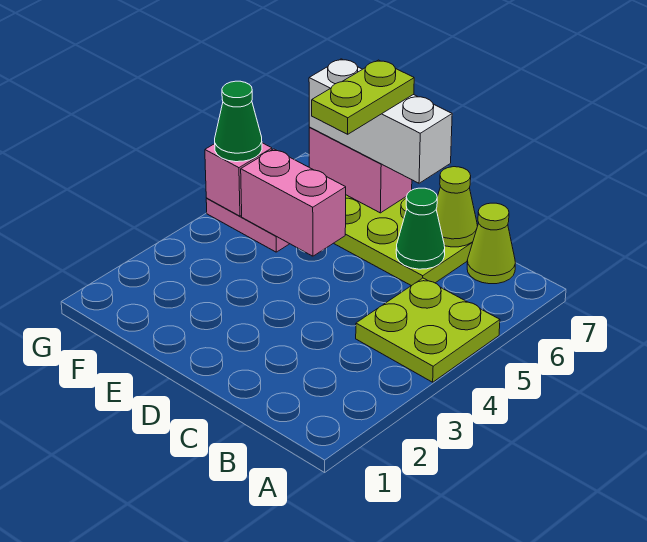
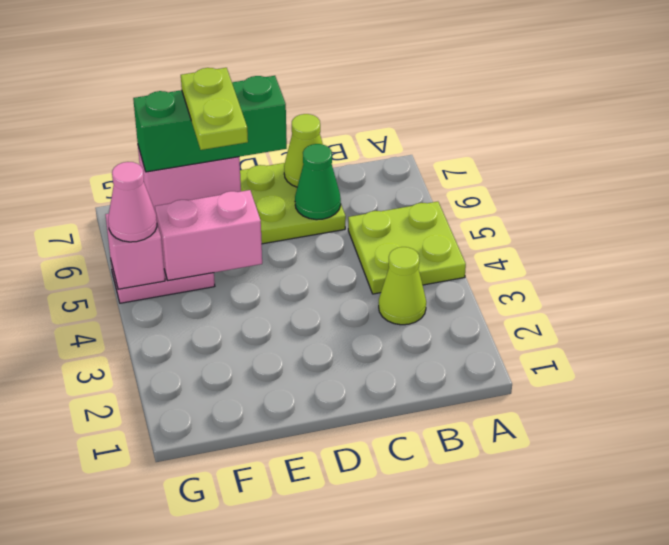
lime cone B7 level 1 -> lime cone B3 level 1
white brick D7:F7 level 3 -> green brick D7:F7 level 3
green cone G5 level 3 -> pink cone G5 level 3

